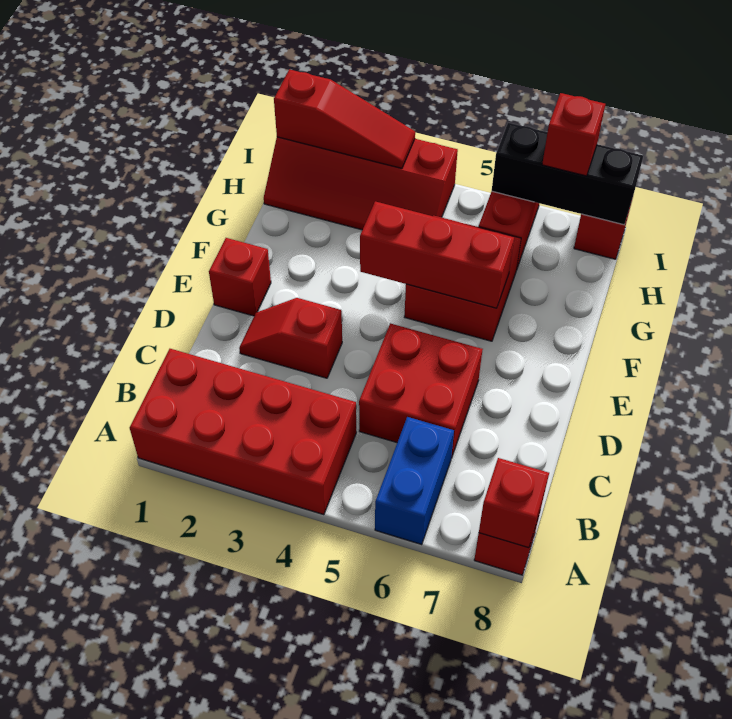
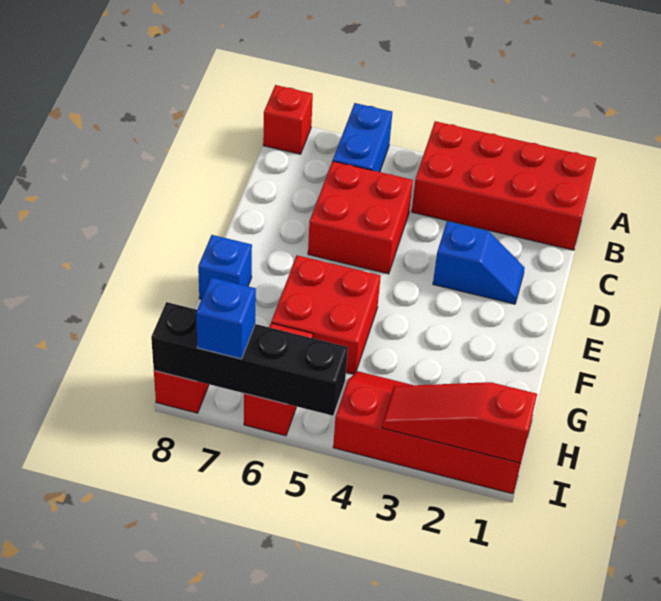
red brick A8 level 2 -> none
red slope D2:D3 level 1 top 3 -> blue slope D2:D3 level 1 top 3
red brick E1 level 1 -> none
red brick F4:F6 level 2 -> none
none -> blue brick F8 level 1
black brick I6:I8 level 2 -> black brick I5:I8 level 2
red brick I7 level 3 -> blue brick I7 level 3

